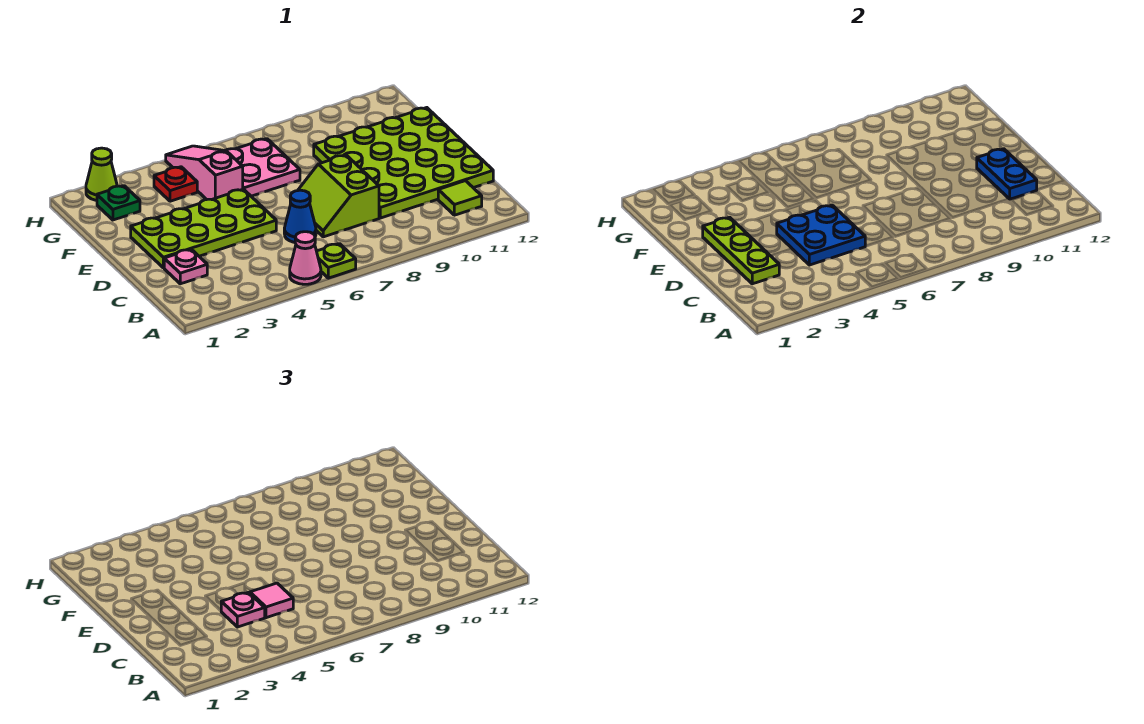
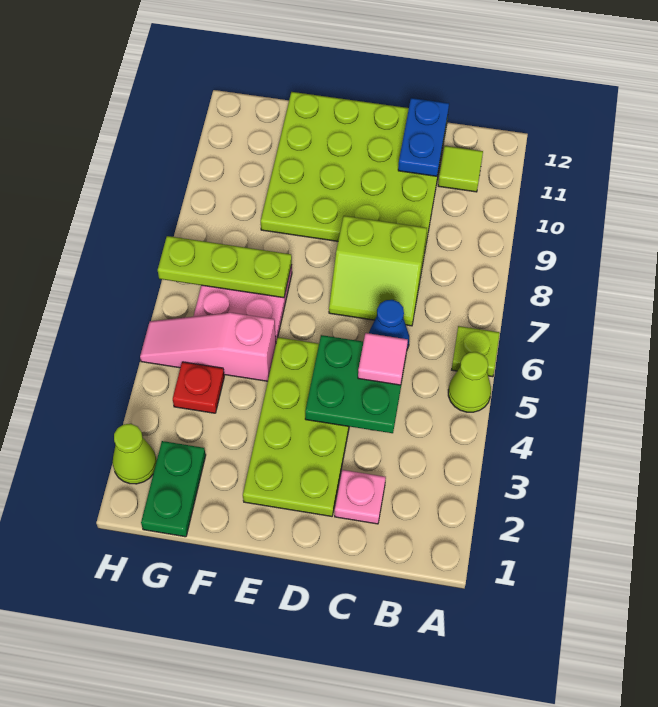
pink cone A5 level 1 -> lime cone A5 level 1
lime plate C2:E2 level 2 -> lime plate F7:H7 level 2
blue plate C4:D5 level 2 -> green plate C4:D5 level 2
pink plate C4 level 3 -> none
blue plate C11:D11 level 2 -> blue plate C11:C12 level 2
green plate G2 level 1 -> green plate G1:G2 level 1

